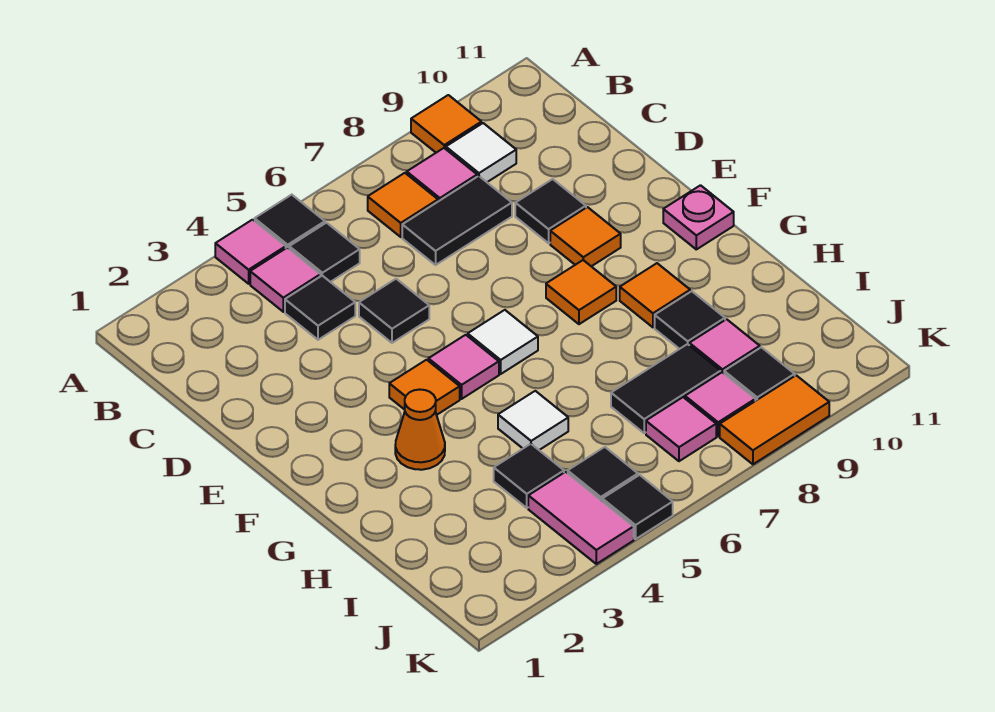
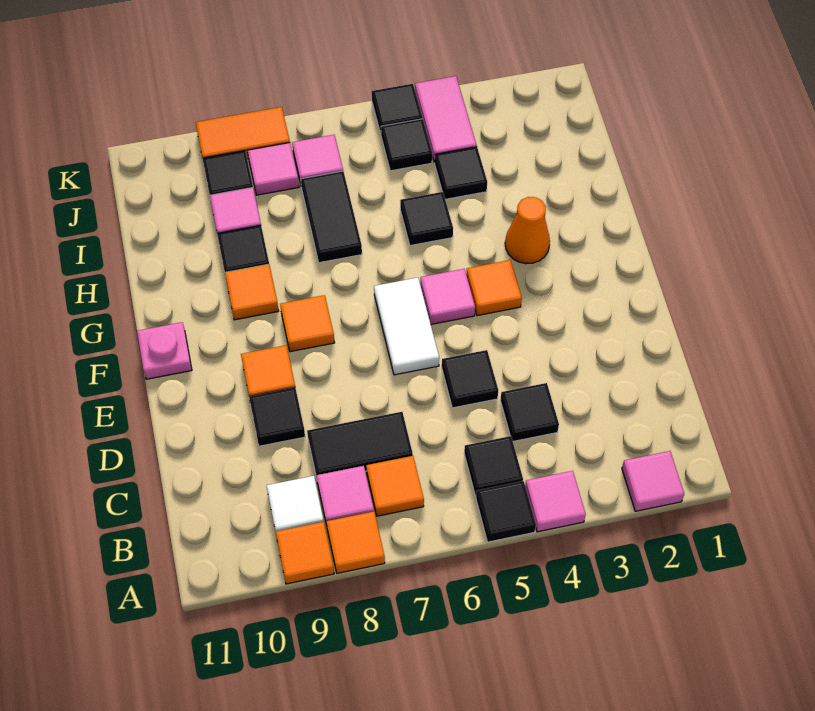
none -> orange tile A8 level 1
pink tile B4 level 1 -> pink tile A2 level 1
white tile F6 level 1 -> white tile E6:F6 level 1
white tile H5 level 1 -> black tile H5 level 1
black tile I7:I8 level 1 -> black tile H7:I7 level 1

